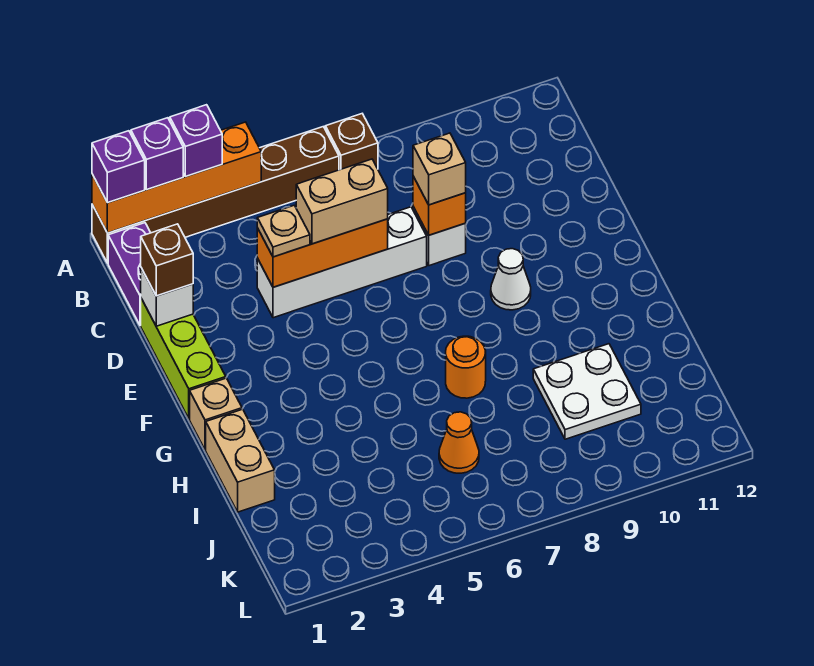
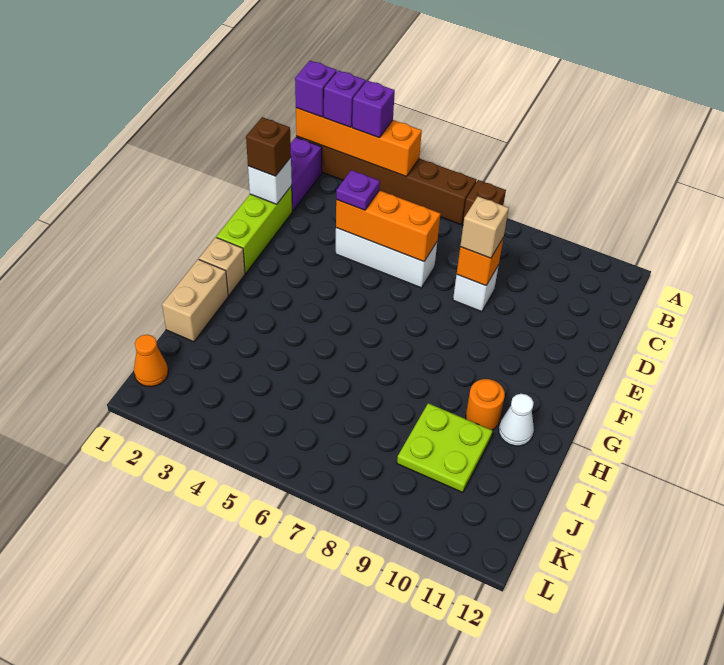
white brick D4:D7 level 1 -> white brick D4:D6 level 1
tan plate D4 level 3 -> purple plate D4 level 3
tan brick D5:D6 level 3 -> none
white cone F9 level 1 -> white cone H11 level 1
orange round brick H7 level 1 -> orange round brick H10 level 1
white plate I9:J10 level 1 -> lime plate I9:J10 level 1
orange cone J6 level 1 -> orange cone K1 level 1

